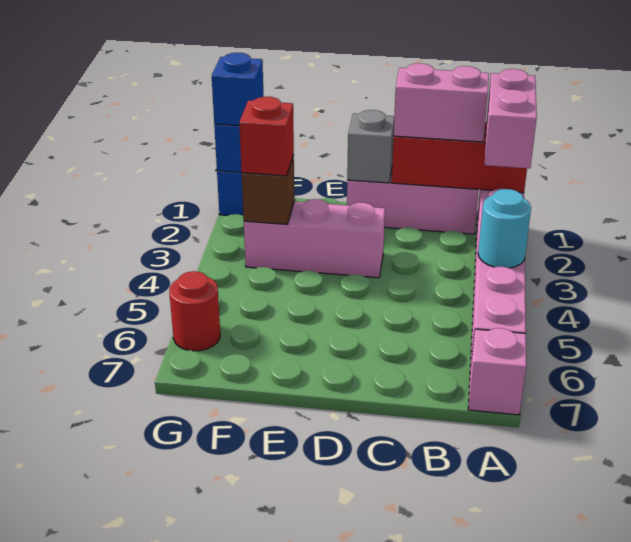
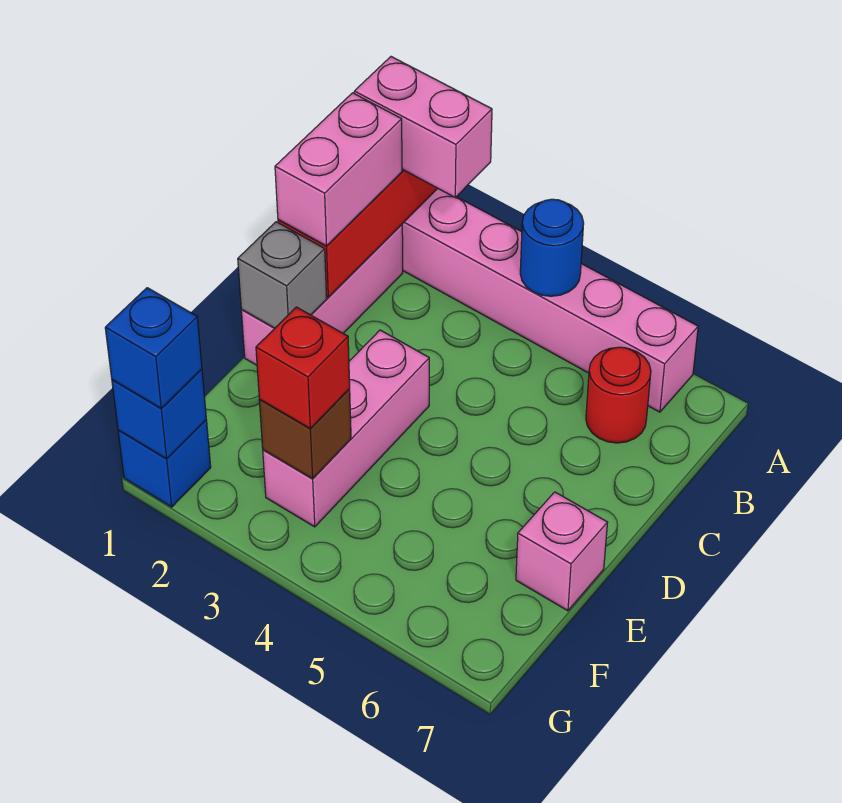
cyan round brick A4 level 2 -> blue round brick A4 level 2
pink brick A7 level 1 -> pink brick E7 level 1
red round brick G6 level 1 -> red round brick B6 level 1

